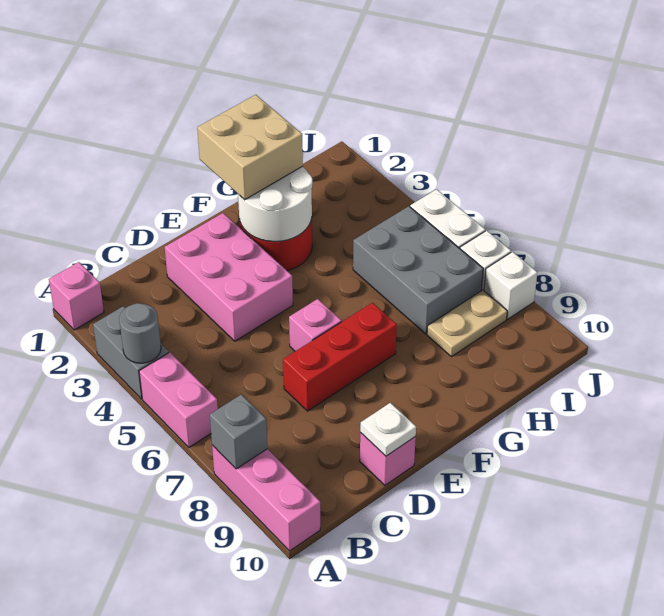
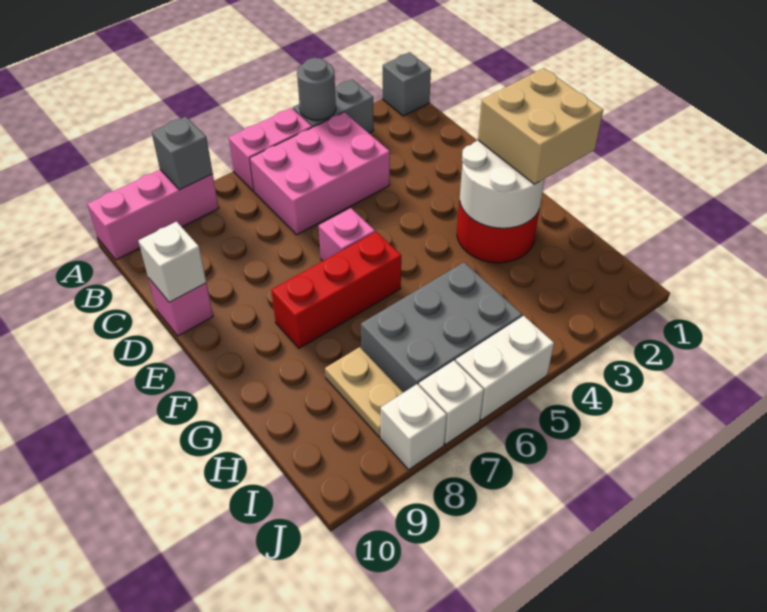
pink brick A1 level 1 -> grey brick A1 level 1
pink brick D2:E4 level 1 -> pink brick B4:C6 level 1
red brick D7:F7 level 1 -> red brick F6:F8 level 1
white plate D10 level 2 -> white brick D10 level 2

